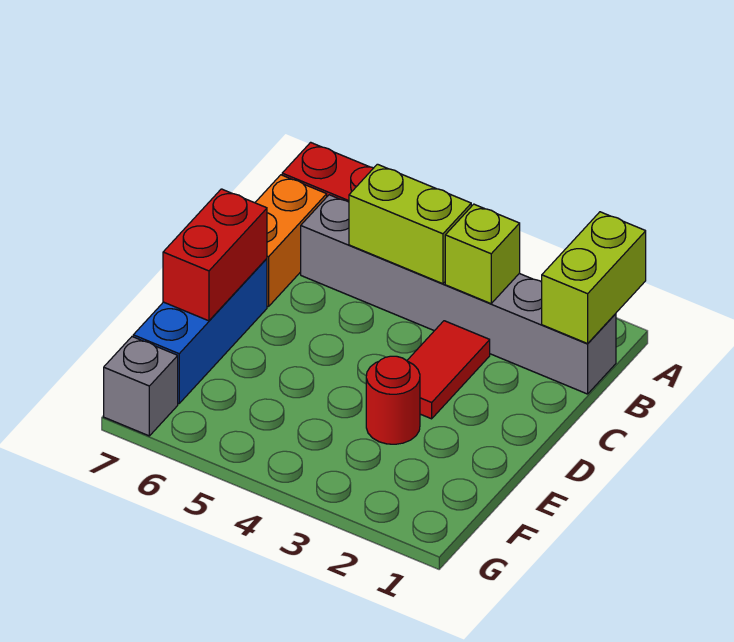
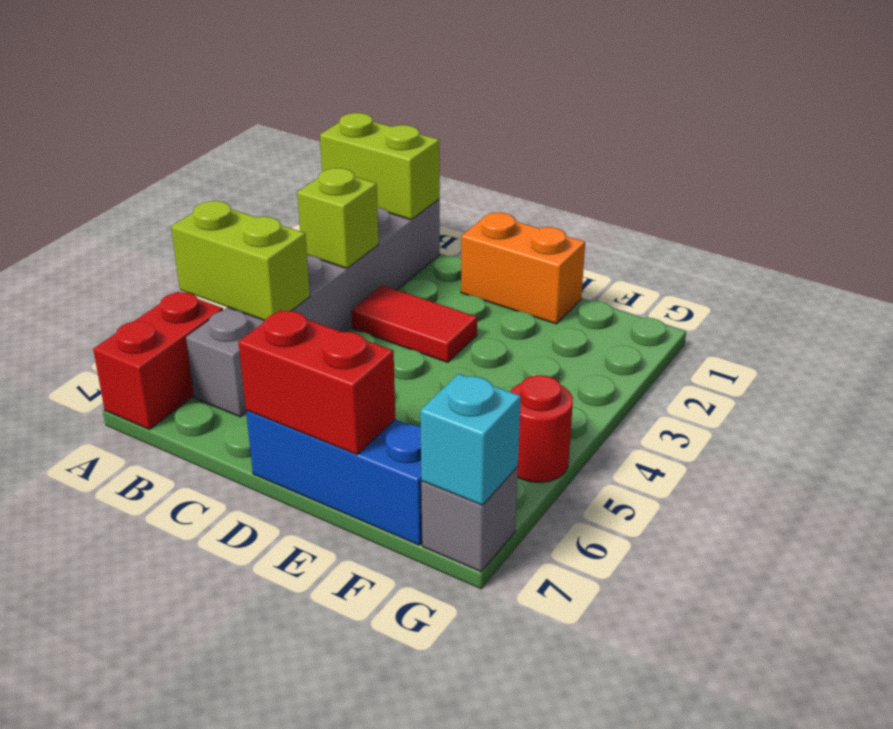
lime brick B4:B5 level 2 -> lime brick A5:B5 level 2
orange brick B7:C7 level 1 -> orange brick D1:E1 level 1
red round brick E3 level 1 -> red round brick G5 level 1
none -> cyan brick G7 level 2

